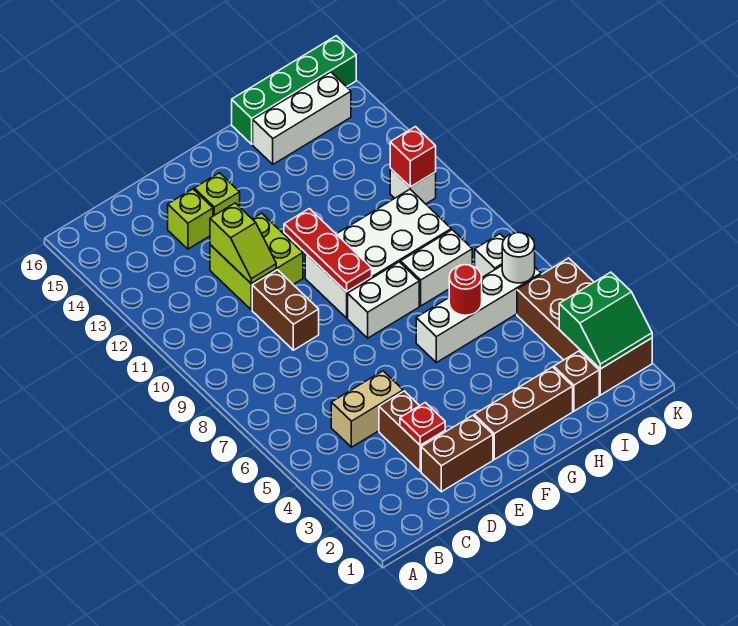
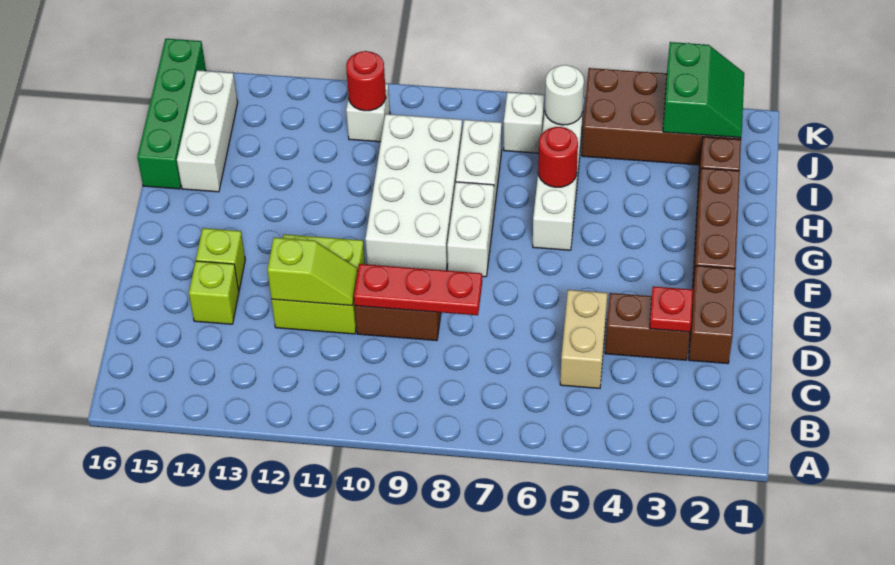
red plate F9:F11 level 2 -> red plate D8:D10 level 2
red brick J11 level 2 -> red round brick J11 level 2

